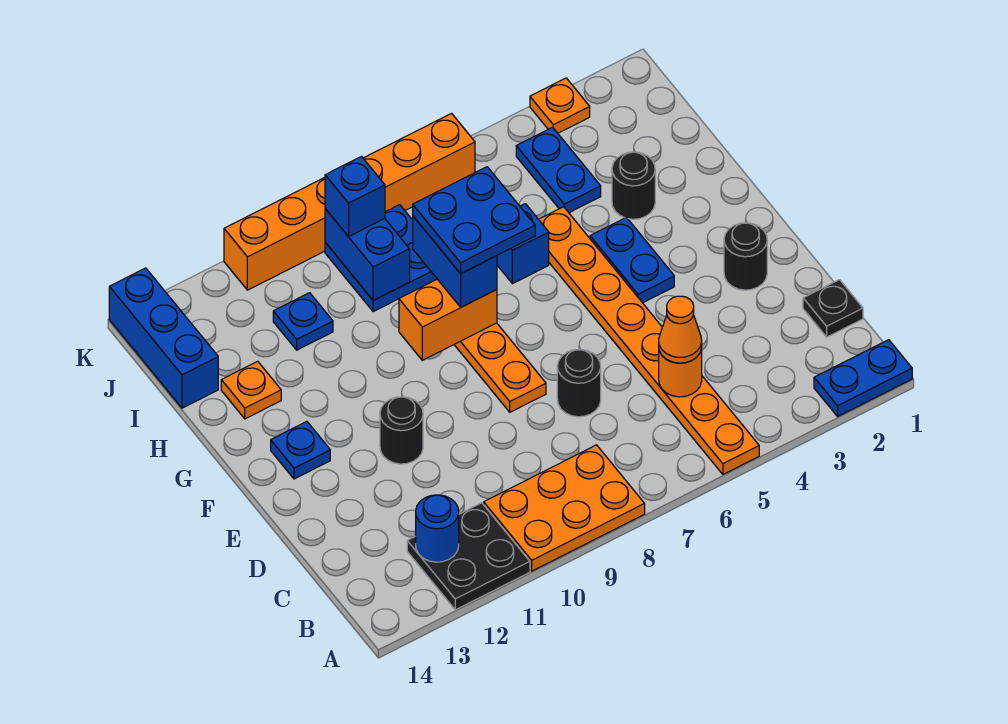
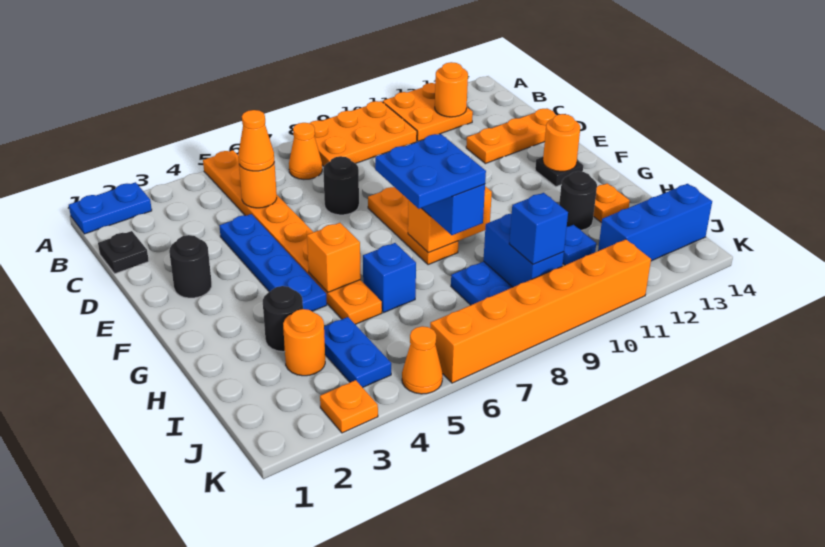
black plate A11:B12 level 1 -> orange plate A11:B12 level 1
none -> orange cone B7 level 1
blue round brick B12 level 2 -> orange round brick B12 level 2
none -> orange plate D12:D14 level 1
black round brick E11 level 1 -> black round brick H12 level 1
blue plate F4:G4 level 1 -> blue plate D4:G4 level 1
blue plate F13 level 1 -> black plate F13 level 1
none -> orange round brick F13 level 2
none -> orange brick G5 level 2
none -> orange round brick I3 level 1
blue brick I14:K14 level 1 -> blue brick J12:J14 level 1
none -> orange cone K5 level 1

